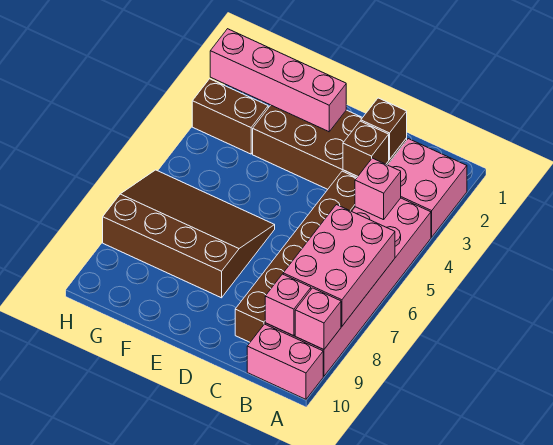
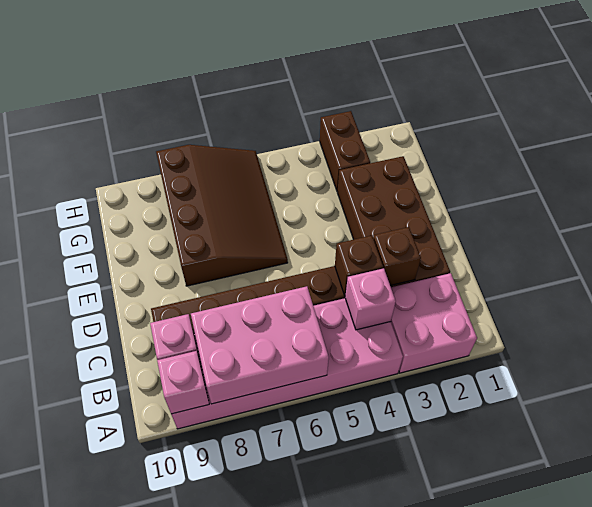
pink brick A10:B10 level 1 -> none
brown brick C2 level 2 -> brown brick C4 level 2
pink brick E2:H2 level 2 -> none

